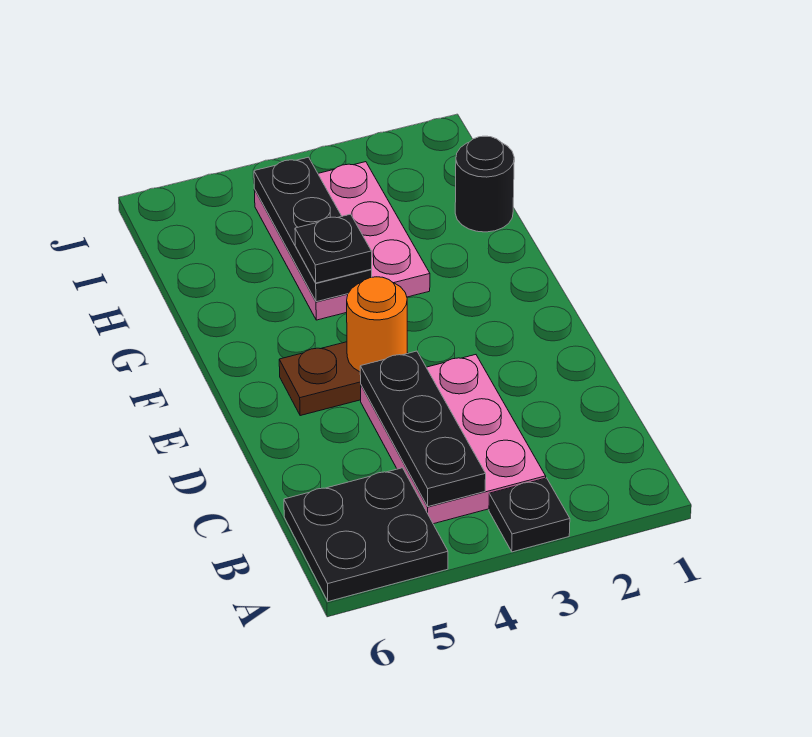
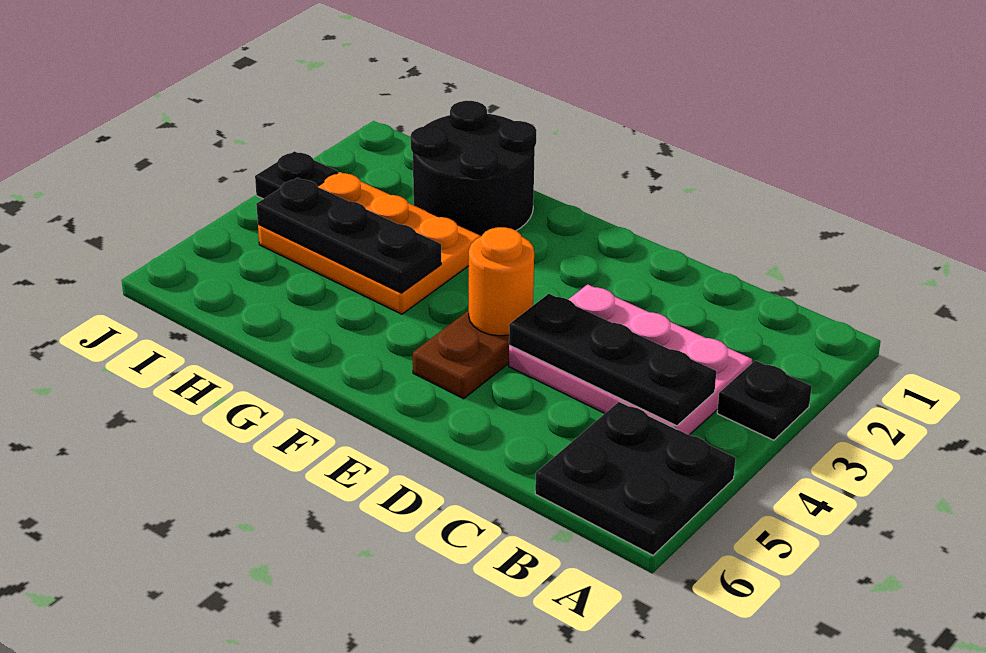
pink plate G3:I4 level 1 -> orange plate G3:I4 level 1
black plate G4 level 3 -> black plate J3 level 1
black round brick H1 level 1 -> black round brick G1:H2 level 1

